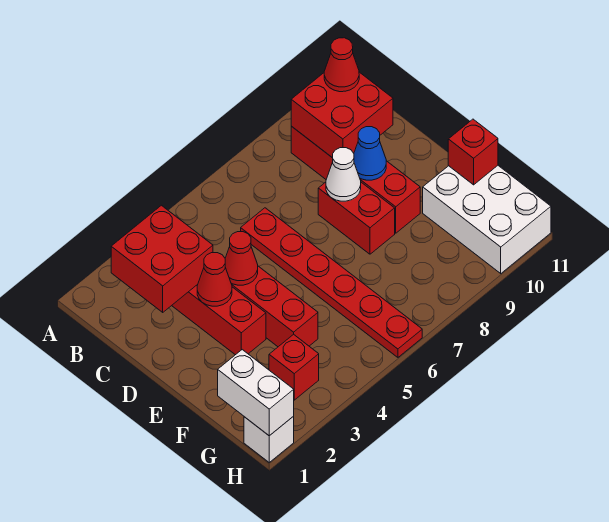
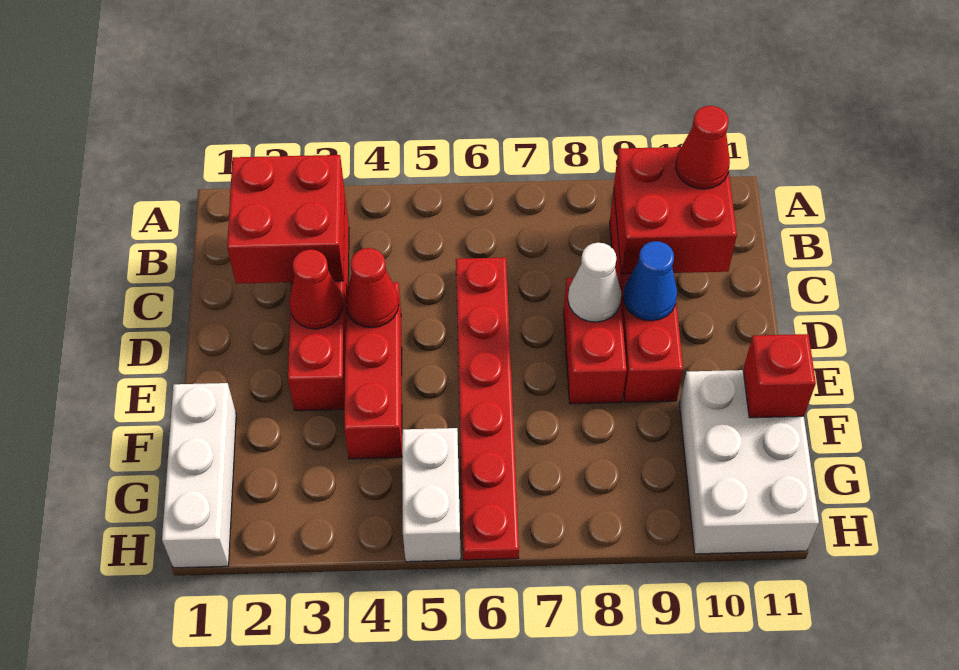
white brick G1:H1 level 2 -> white brick G5:H5 level 1
red brick G3 level 1 -> none
white brick H1 level 1 -> white brick F1:H1 level 1

